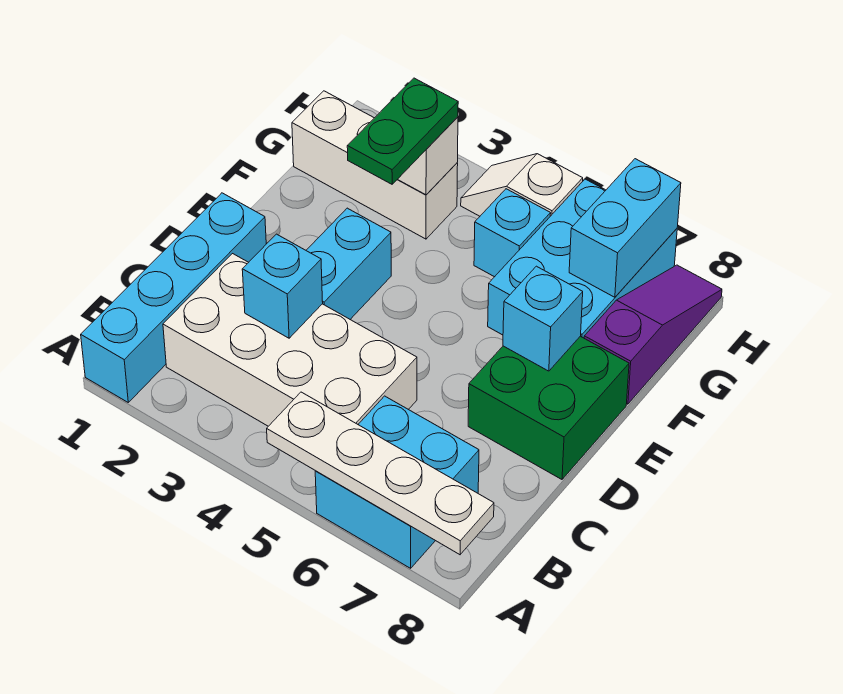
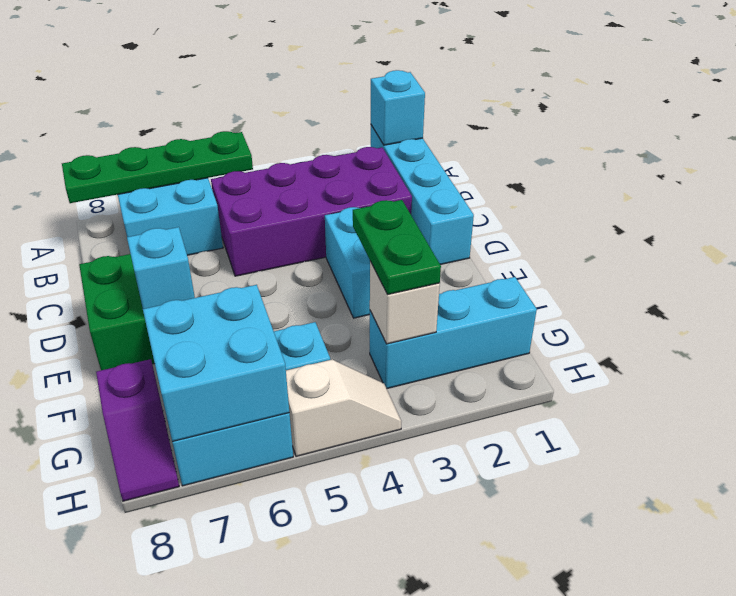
white plate A5:A8 level 2 -> green plate A5:A8 level 2
white brick B2:C5 level 1 -> purple brick B2:C5 level 1
cyan brick C3 level 2 -> cyan brick A1 level 2
purple slope F8:H8 level 1 top F -> purple slope G8:H8 level 1 top G
white brick G1:G3 level 1 -> cyan brick G1:G3 level 1
cyan brick G7:H7 level 2 -> cyan brick G6:H7 level 2

